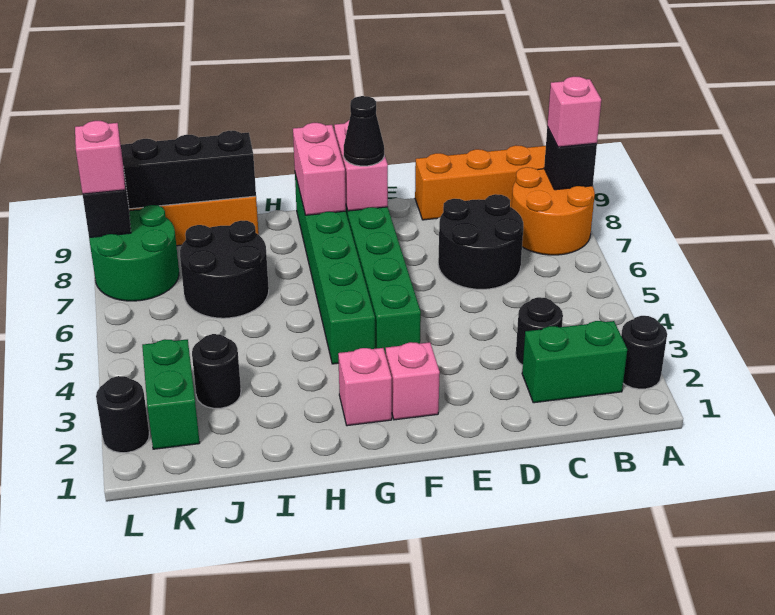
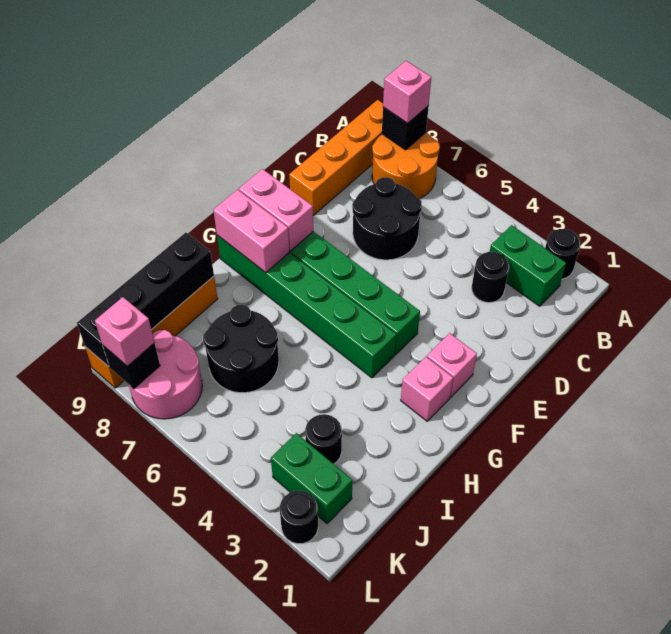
green brick B2:C2 level 1 -> green brick B2:B3 level 1
black cone F8 level 3 -> none
green round brick K7:L8 level 1 -> pink round brick K7:L8 level 1

